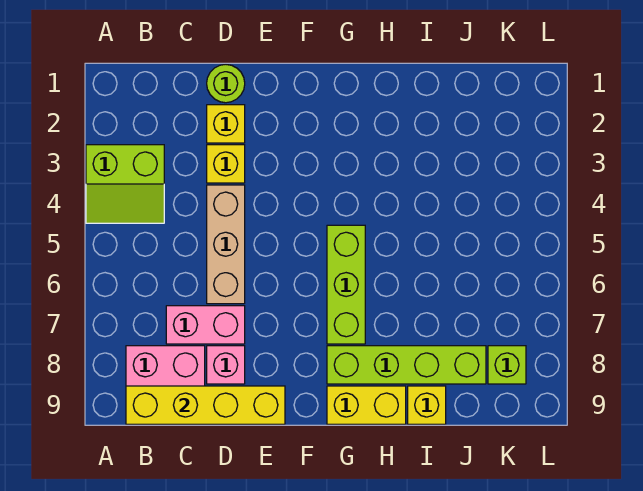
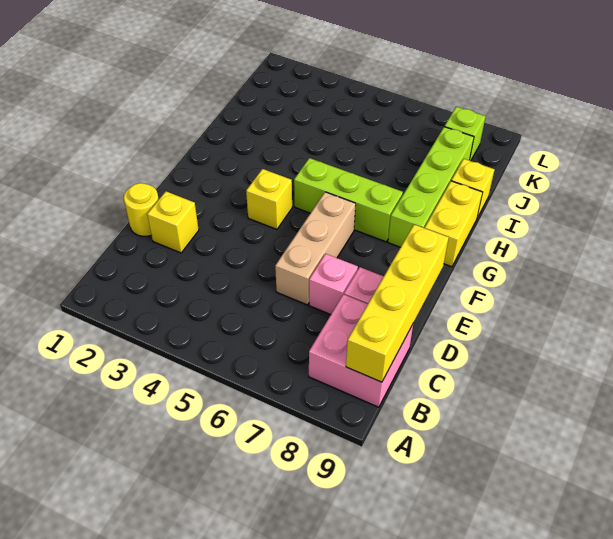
lime slope A3:B4 level 1 top 3 -> none
pink brick C7:D7 level 1 -> pink brick D7 level 1
lime round brick D1 level 1 -> yellow round brick D1 level 1
yellow brick D3 level 1 -> yellow brick F4 level 1
tan brick D4:D6 level 1 -> tan brick D6:F6 level 1

